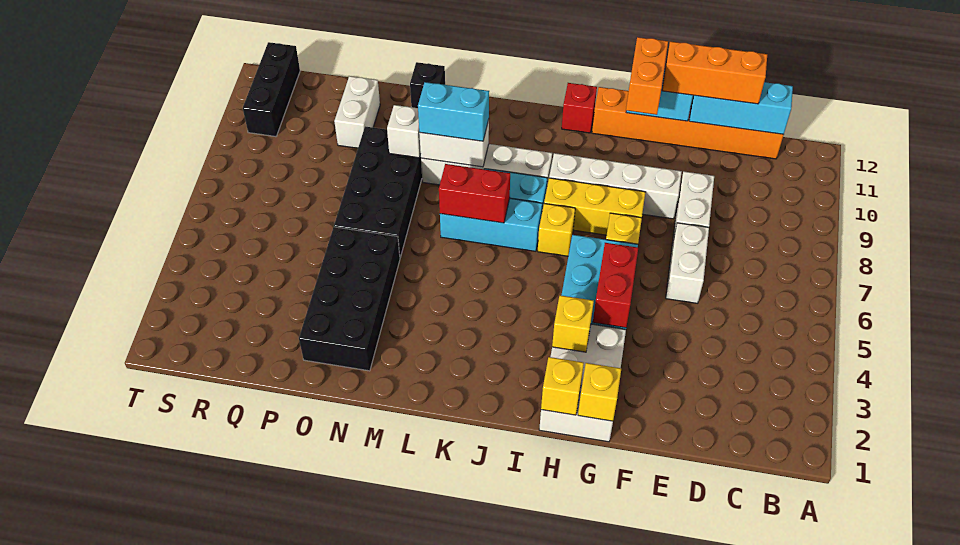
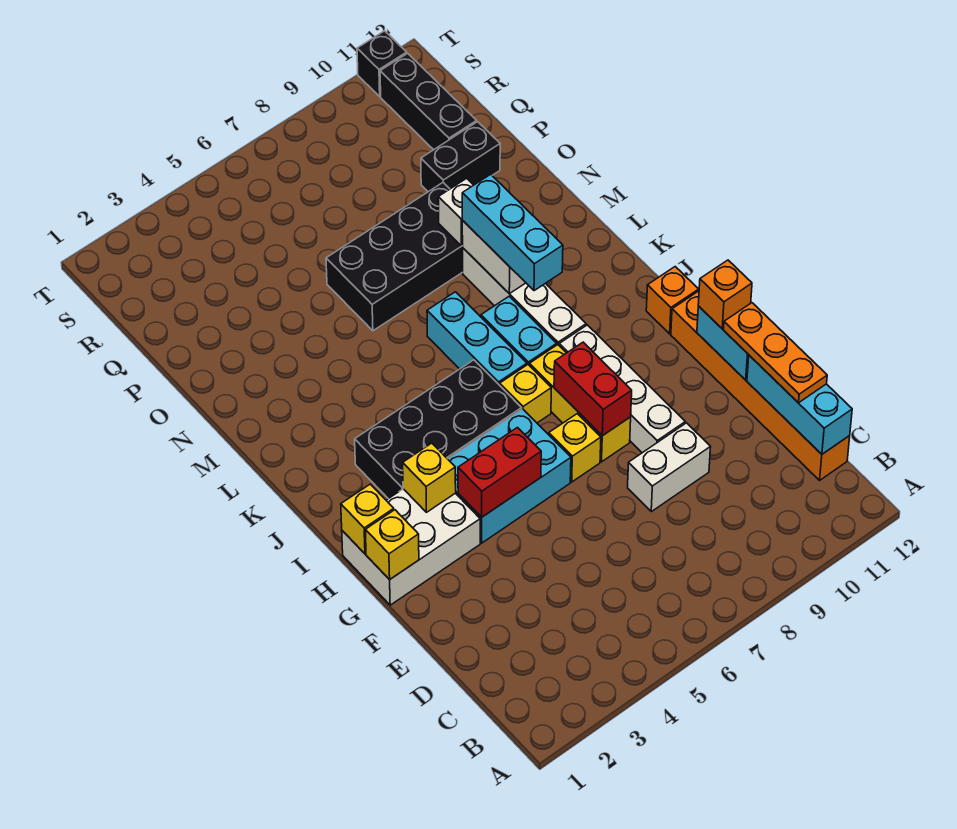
orange brick D12:F12 level 3 -> orange plate D12:F12 level 3
white brick E6:E7 level 1 -> none
orange brick G11:G12 level 3 -> orange brick G12 level 3
red brick I12 level 1 -> orange brick I12 level 1
red brick K7:L7 level 2 -> red brick G8:H8 level 2
cyan brick L9:M9 level 3 -> cyan brick K9:M9 level 3
black brick N2:O5 level 1 -> black brick I3:J6 level 1
black brick N12 level 1 -> black brick T11 level 1
white brick P10:P11 level 1 -> black brick P10:P11 level 1
black brick S10:S12 level 1 -> black brick Q11:S11 level 1

